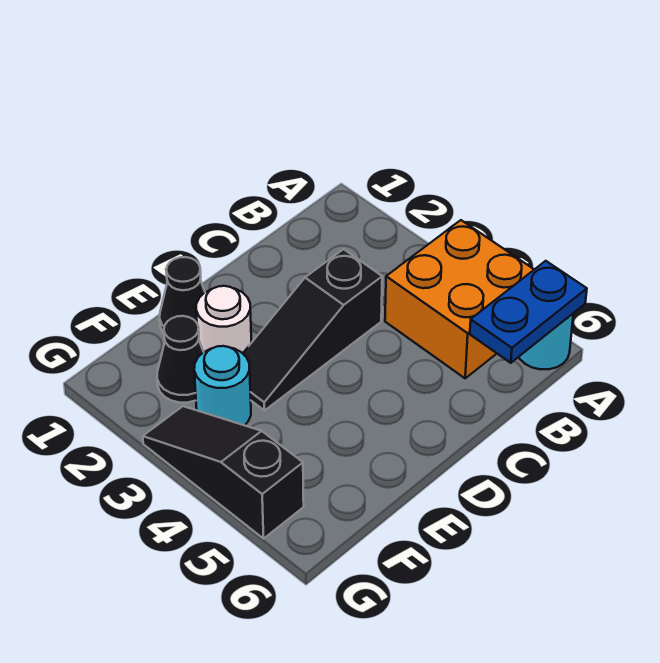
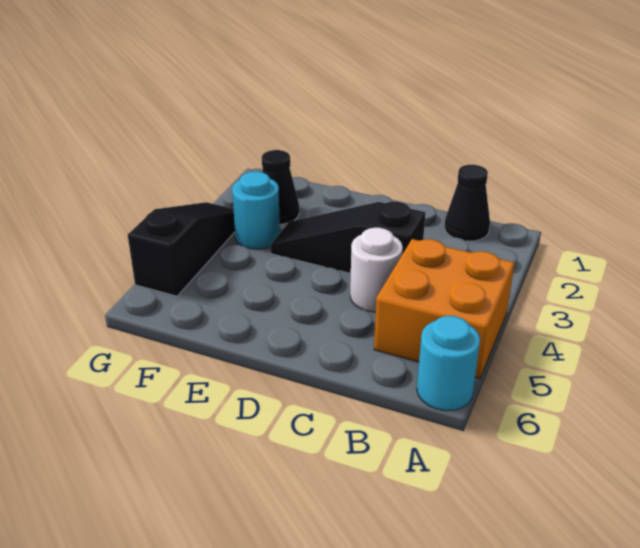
blue plate A6:B6 level 2 -> none
black cone E1 level 1 -> black cone B1 level 1
white round brick E2 level 1 -> white round brick C4 level 1

